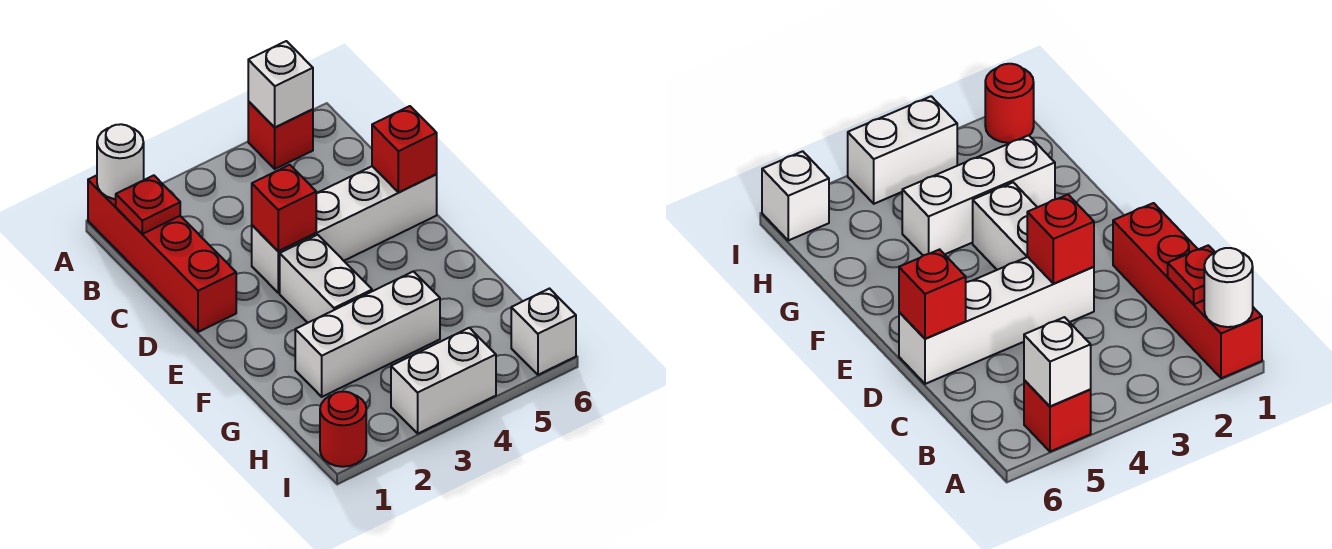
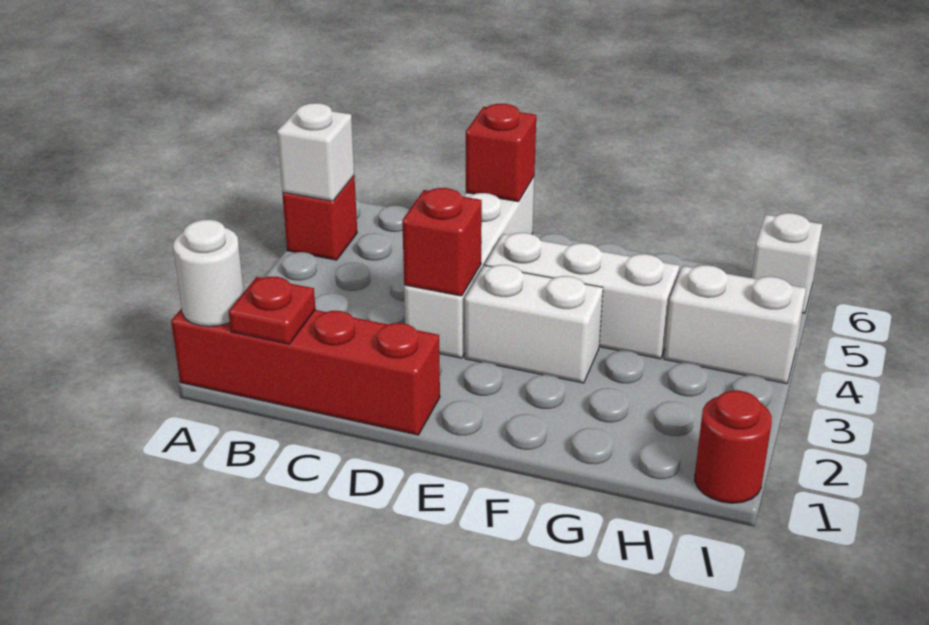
white brick G2:G4 level 1 -> white brick E4:G4 level 1
white brick I3:I4 level 1 -> white brick H4:I4 level 1

